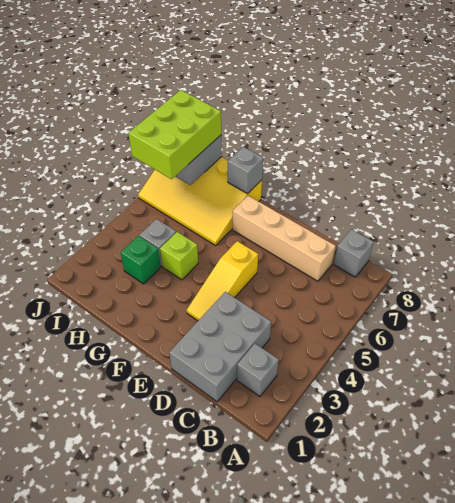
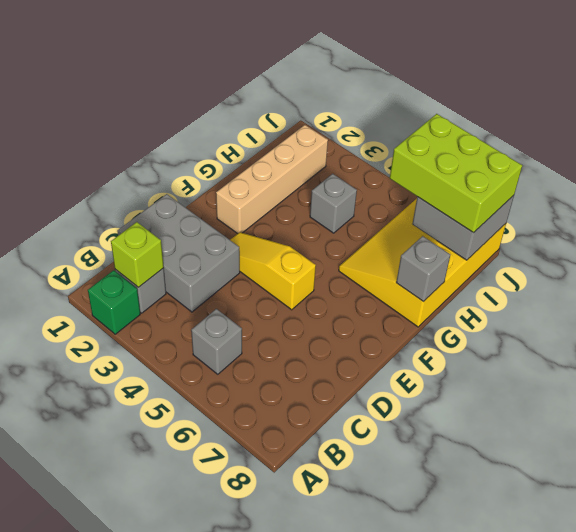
grey brick B8 level 1 -> grey brick B5 level 1
tan brick C7:F7 level 1 -> tan brick F2:I2 level 1
lime brick G4 level 1 -> lime brick B2 level 2
green brick H3 level 1 -> green brick A2 level 1

